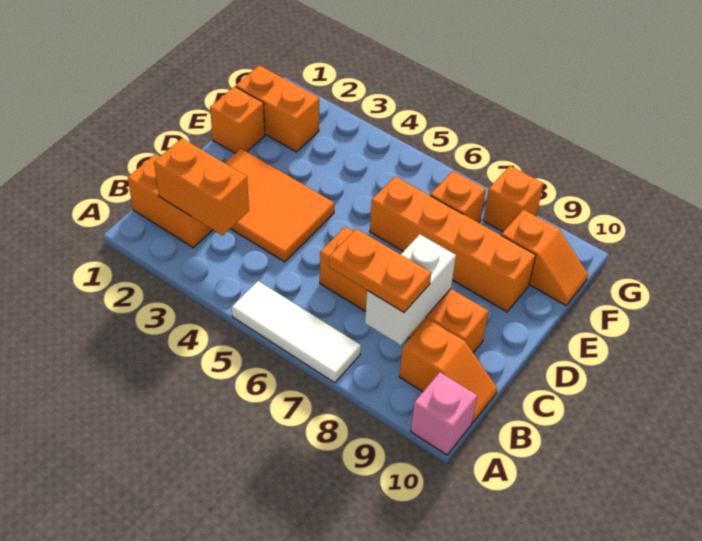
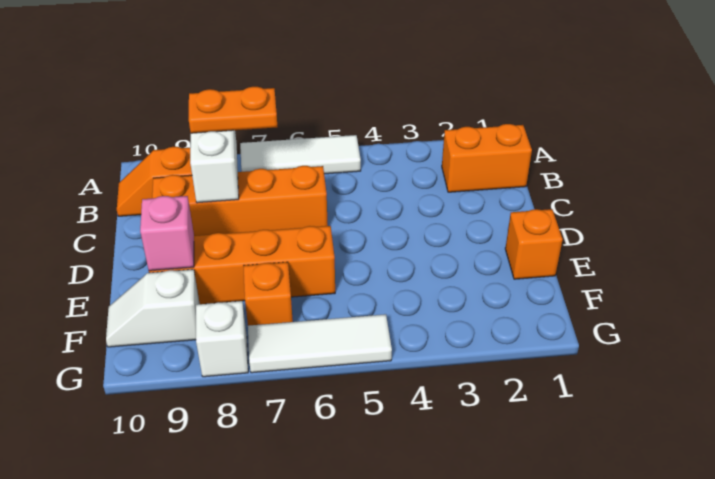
pink brick A10 level 1 -> pink brick E9 level 2
orange brick B2:B3 level 2 -> none
orange tile C2:D4 level 1 -> none
orange brick F1:F2 level 1 -> none
orange slope F9:F10 level 1 top 9 -> white slope F9:F10 level 1 top 9
none -> white tile G5:G7 level 1
orange brick G8 level 1 -> white brick G8 level 1

